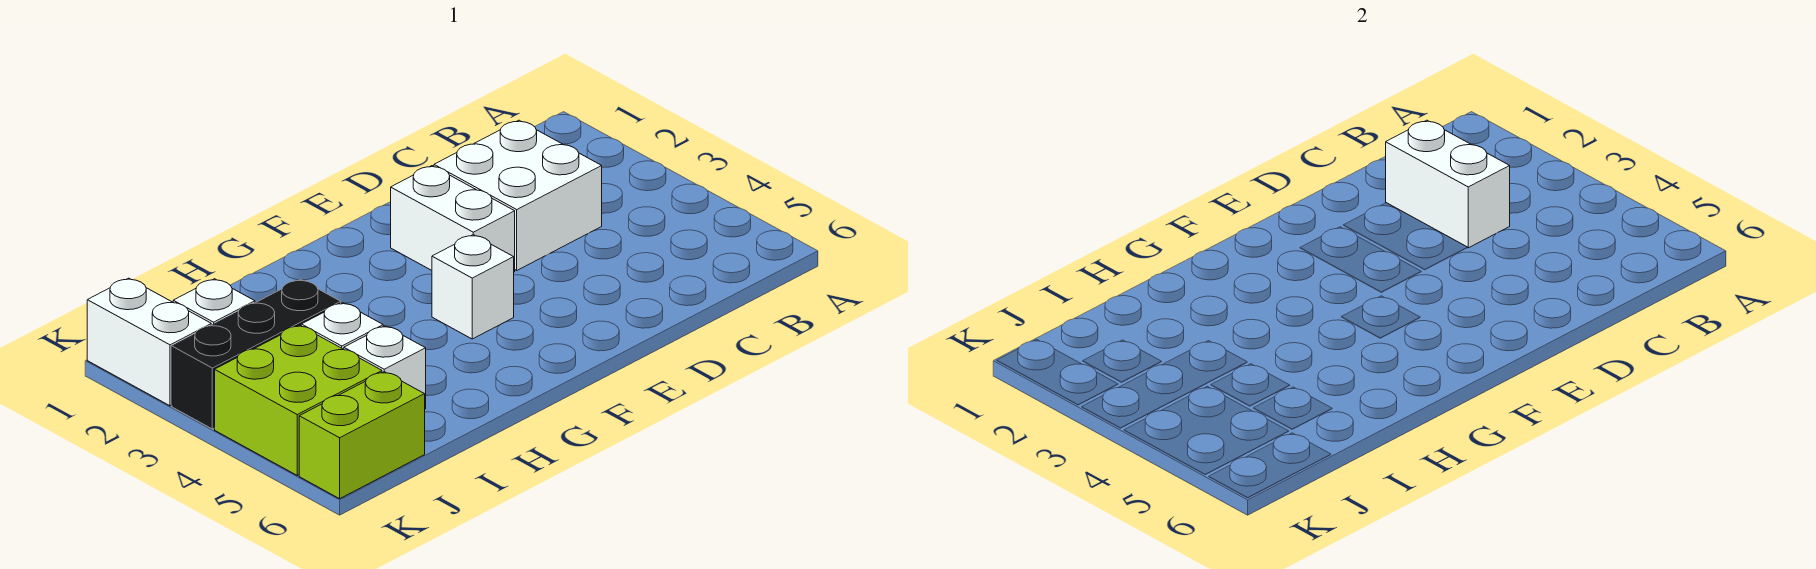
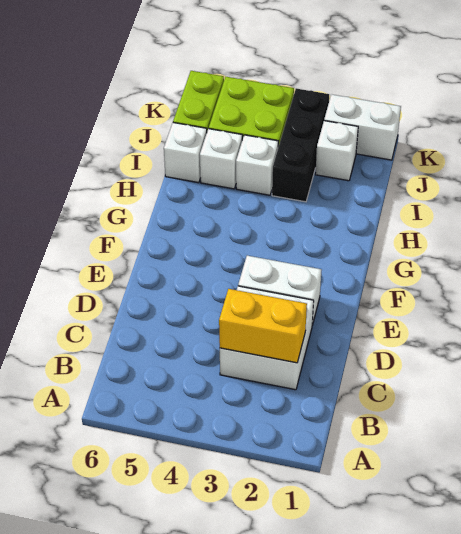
white brick C2:C3 level 2 -> yellow brick C2:C3 level 2
white brick F4 level 1 -> white brick I6 level 1

